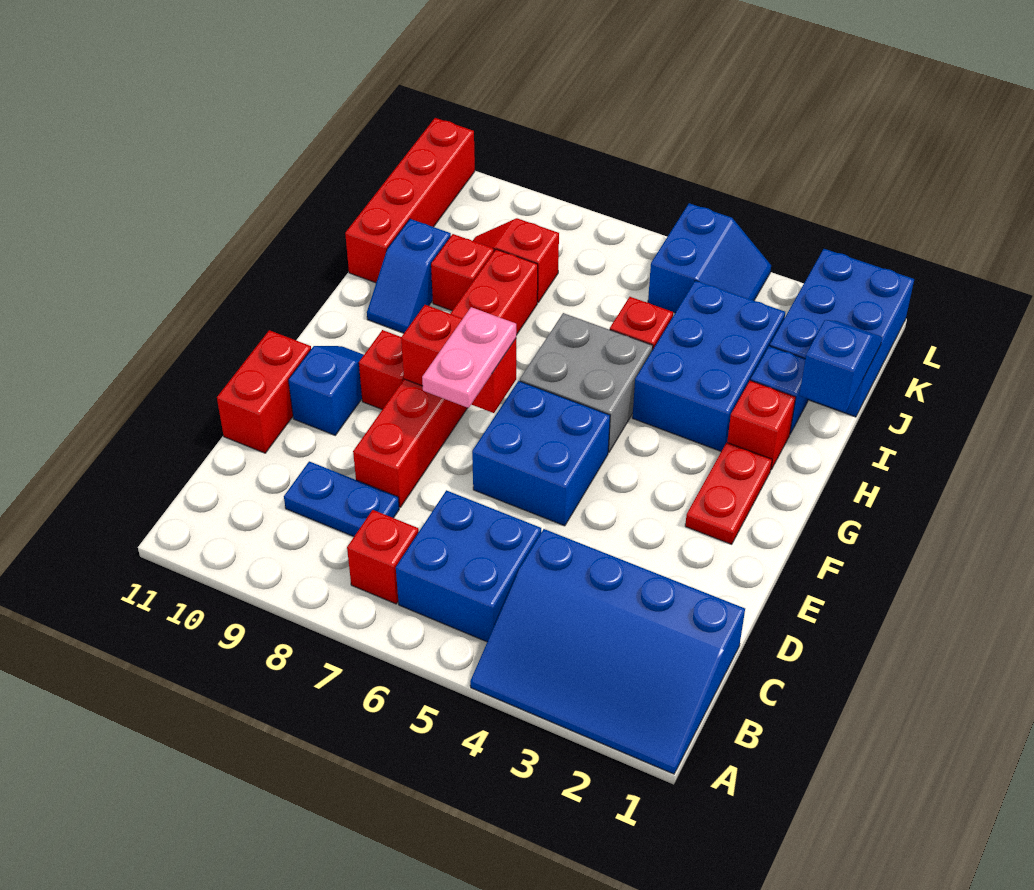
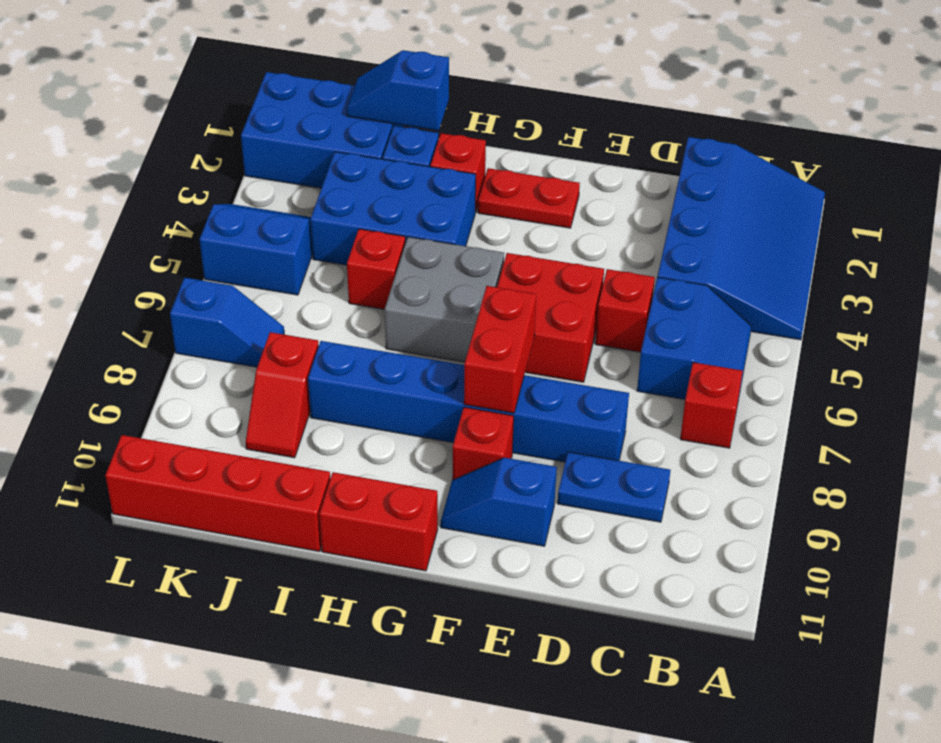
blue brick B5:C6 level 1 -> blue slope B5:C6 level 1 top C
blue plate C8:C9 level 1 -> blue plate C9:D9 level 1
red brick D8:I8 level 1 -> blue brick D8:I8 level 1
red brick D11:E11 level 1 -> red brick G11:H11 level 1
blue brick E5:F6 level 1 -> red brick E5:F6 level 1
pink plate E7:F7 level 3 -> none
blue slope H10:I10 level 1 top I -> blue slope K7:L7 level 1 top L
red brick I9 level 1 -> red brick D5 level 1

